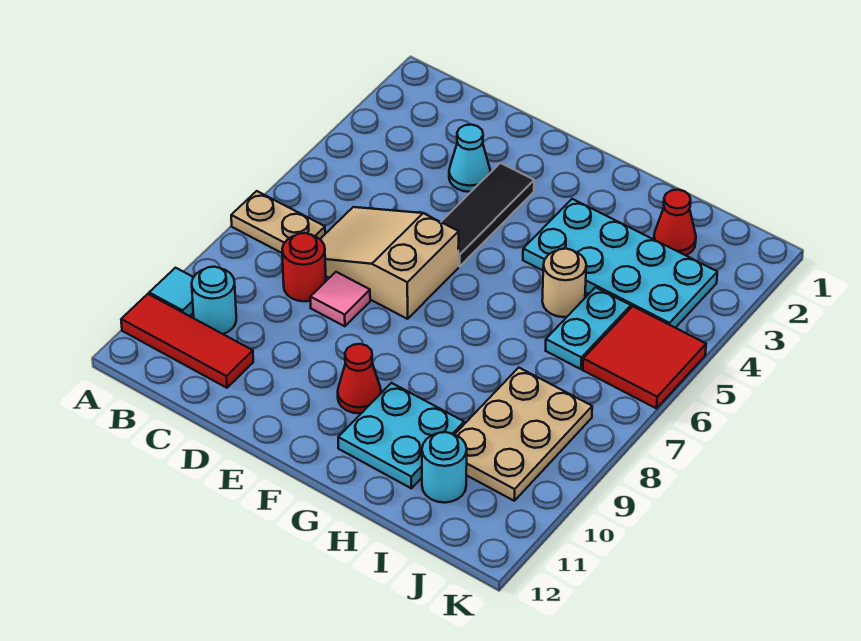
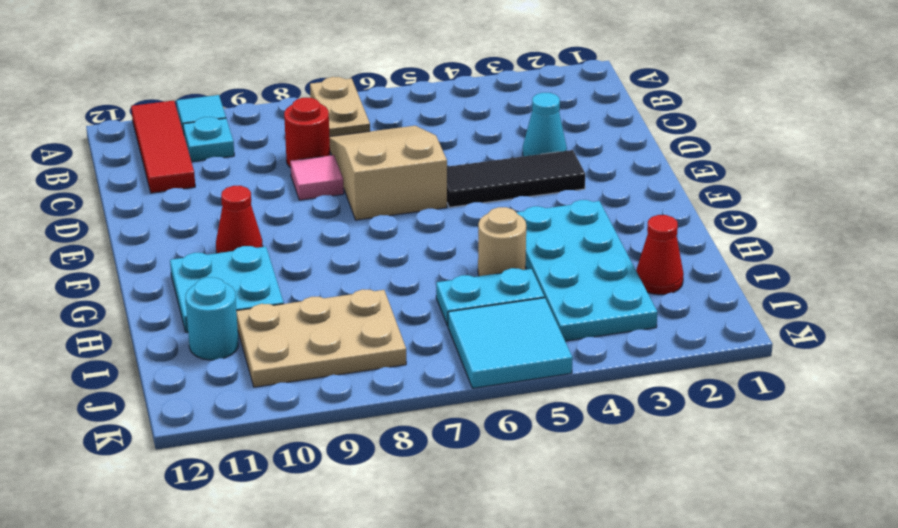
cyan round brick B10 level 1 -> cyan plate B10 level 1
red tile J5:K6 level 1 -> cyan tile J5:K6 level 1

